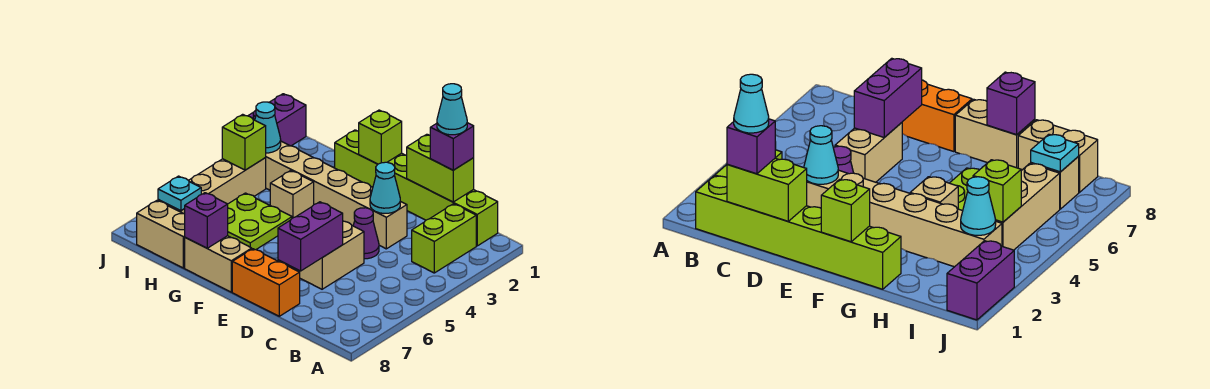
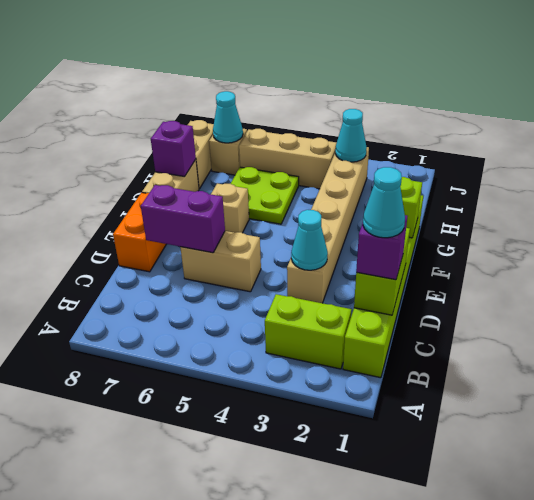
purple cone D4 level 1 -> none
tan brick G4 level 1 -> tan brick F6 level 1
lime brick I4 level 2 -> none
cyan plate I7 level 2 -> cyan cone I7 level 2
purple brick J1:J2 level 1 -> none

